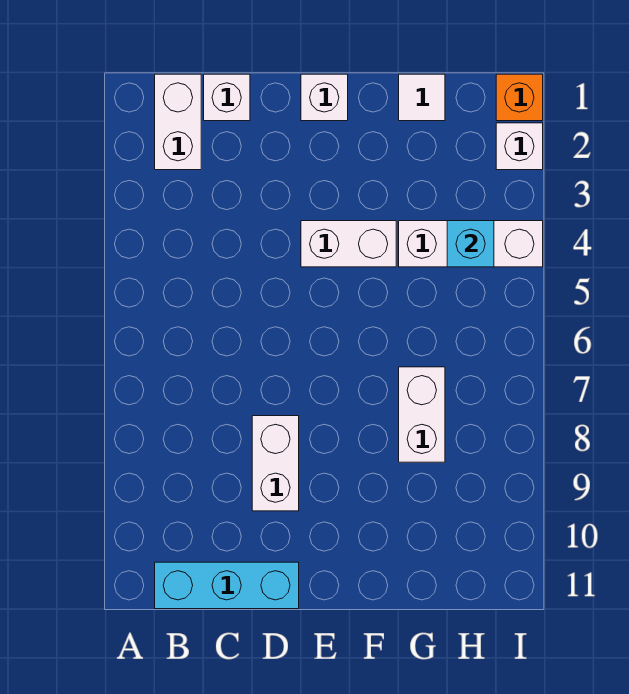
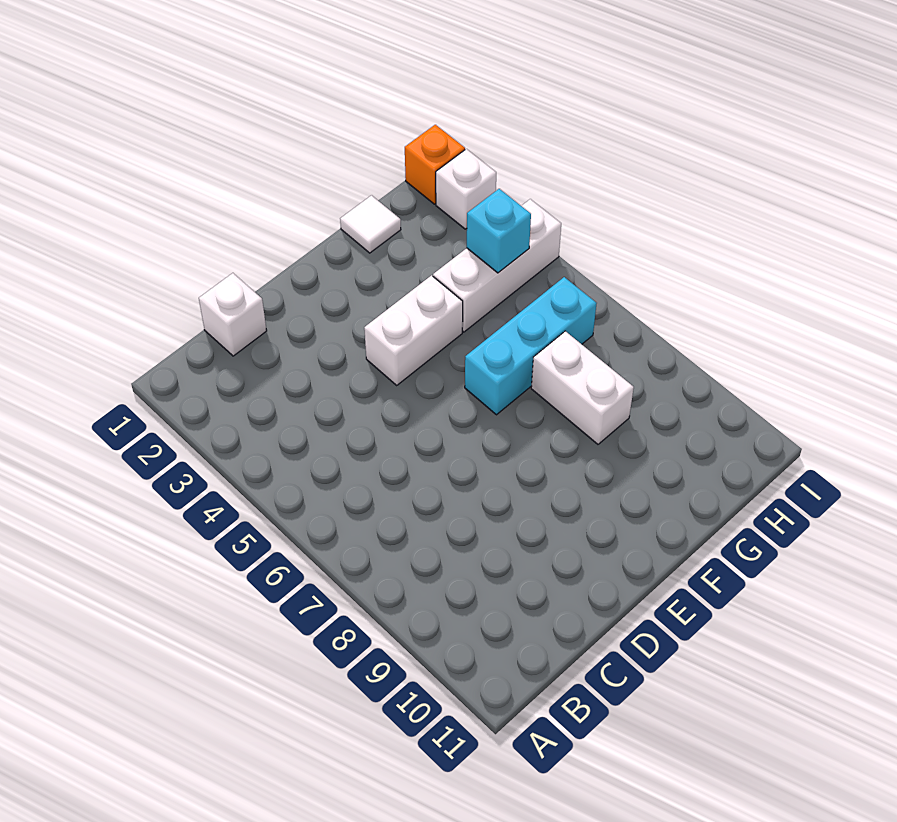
white brick B1:B2 level 1 -> none
cyan brick B11:D11 level 1 -> cyan brick F6:H6 level 1
white brick D8:D9 level 1 -> none
white brick E1 level 1 -> none

